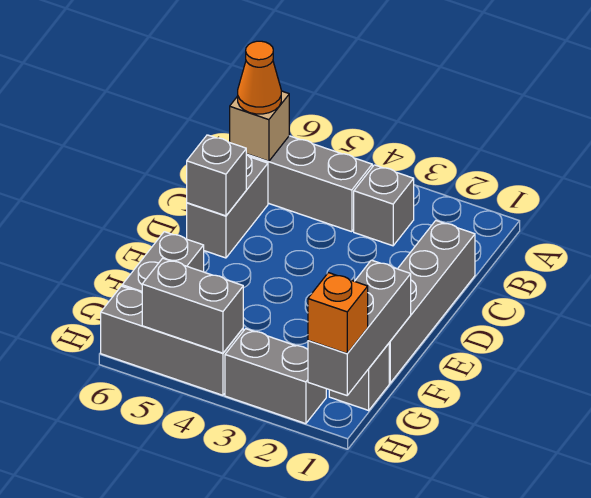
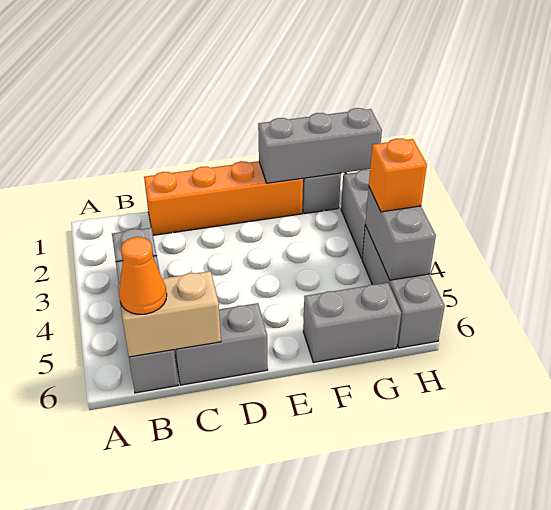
tan brick B6 level 2 -> tan brick B6:C6 level 2
grey brick C1:F1 level 1 -> orange brick C1:F1 level 1
grey brick D6 level 2 -> none
orange brick H1 level 3 -> orange brick H4 level 3

